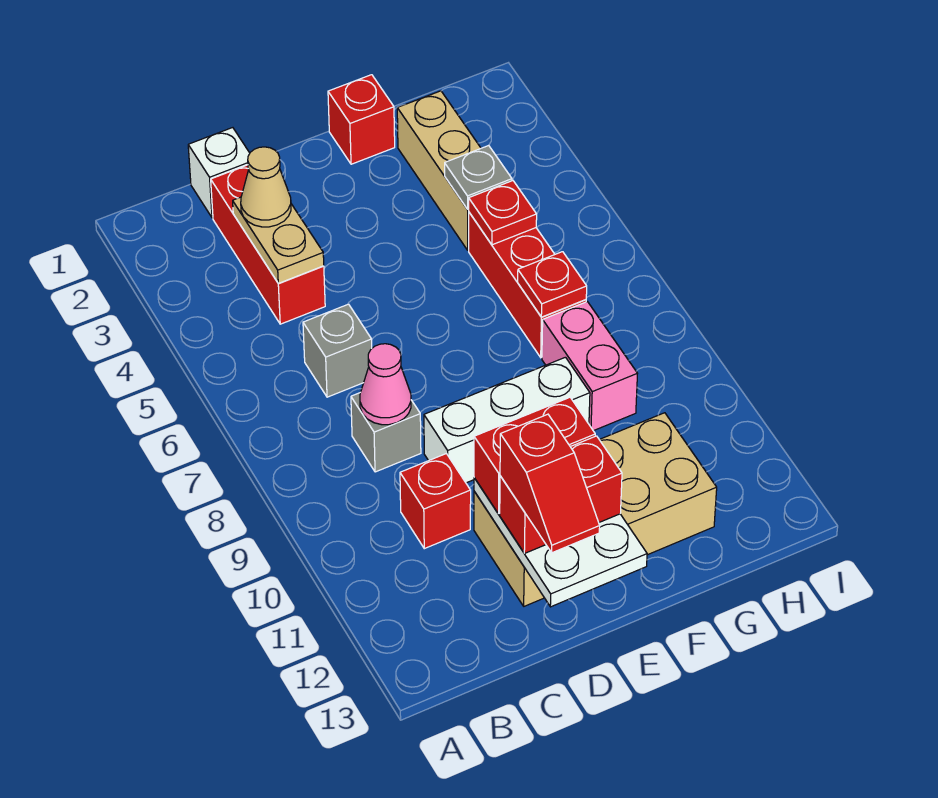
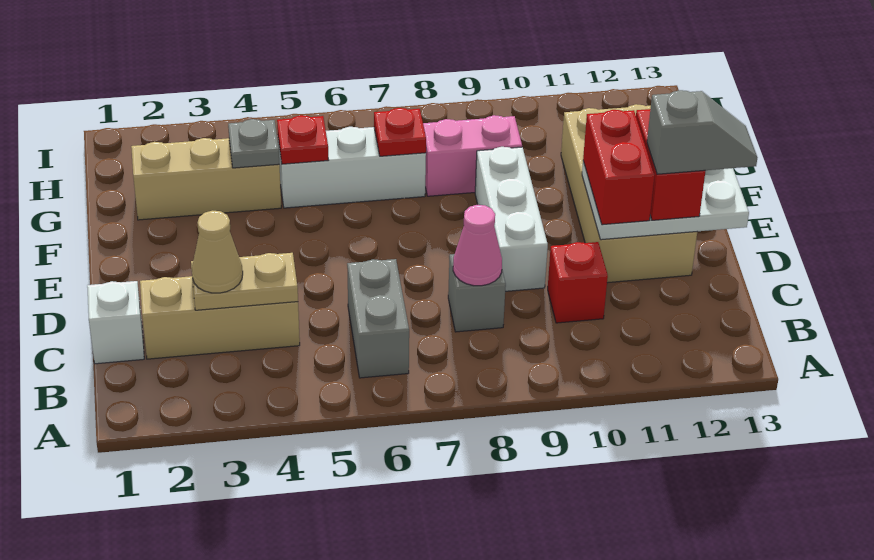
red brick C2:C4 level 1 -> tan brick C2:C4 level 1
grey brick C6 level 1 -> grey brick B6:C6 level 1
red slope D12:D13 level 4 top 12 -> grey slope D12:D13 level 4 top 12
red brick F1 level 1 -> none
red brick G5:G7 level 1 -> white brick G5:G7 level 1

